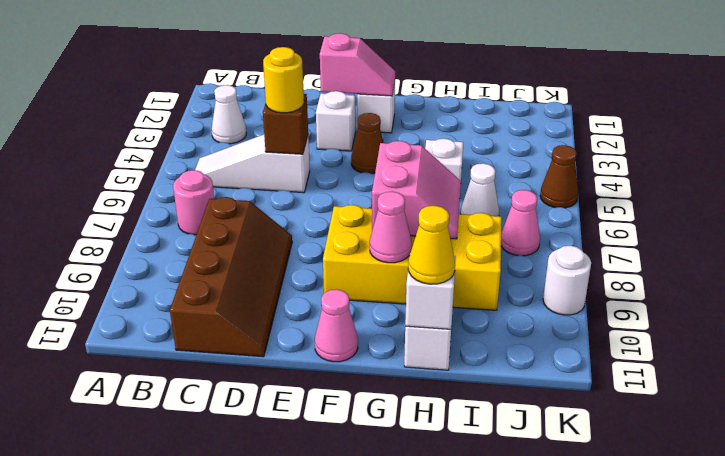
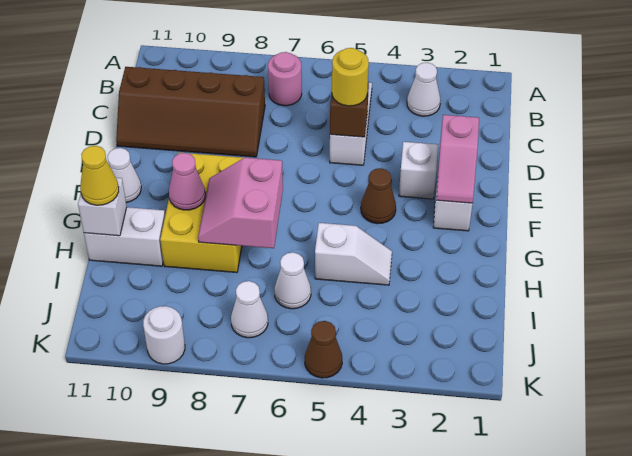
yellow brick F8:I9 level 1 -> yellow brick F8:H9 level 1
pink cone F11 level 1 -> white cone F11 level 1
pink slope G7:H8 level 2 top G -> pink slope G7:H8 level 2 top 7
pink cone J7 level 1 -> white cone J7 level 1

